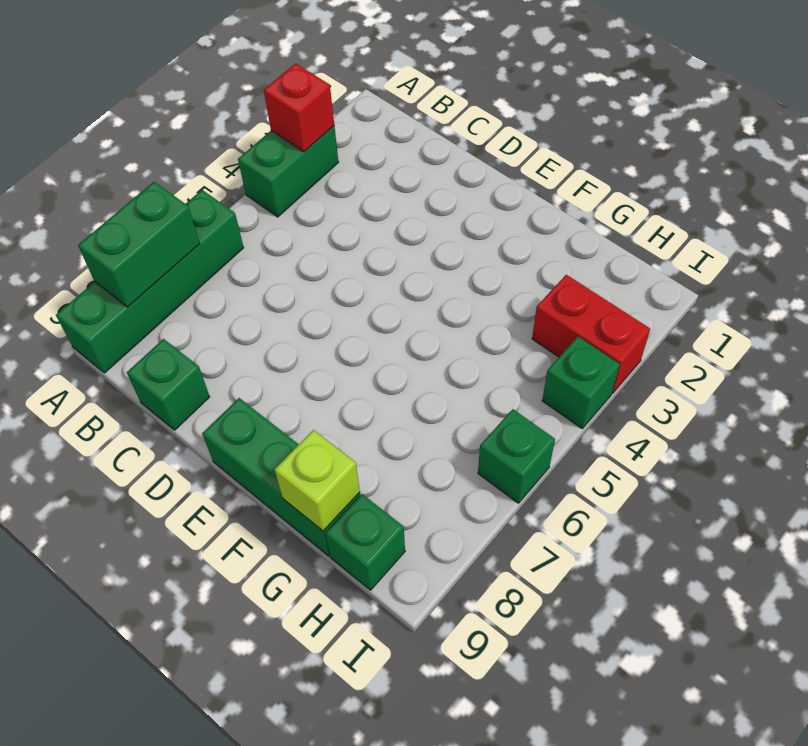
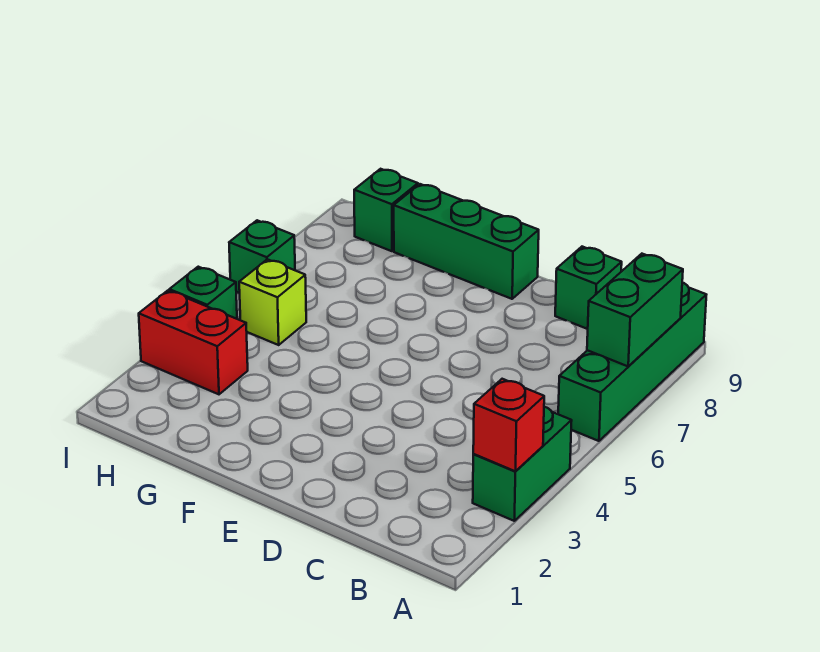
lime brick G9 level 2 -> lime brick H5 level 1

